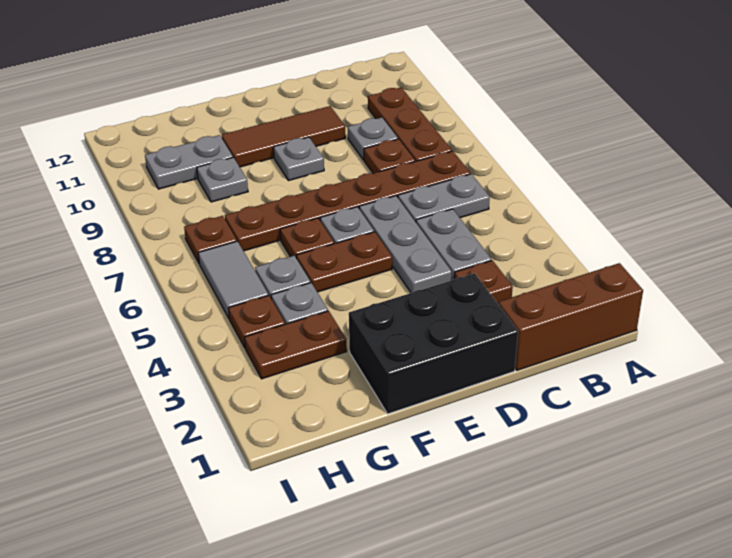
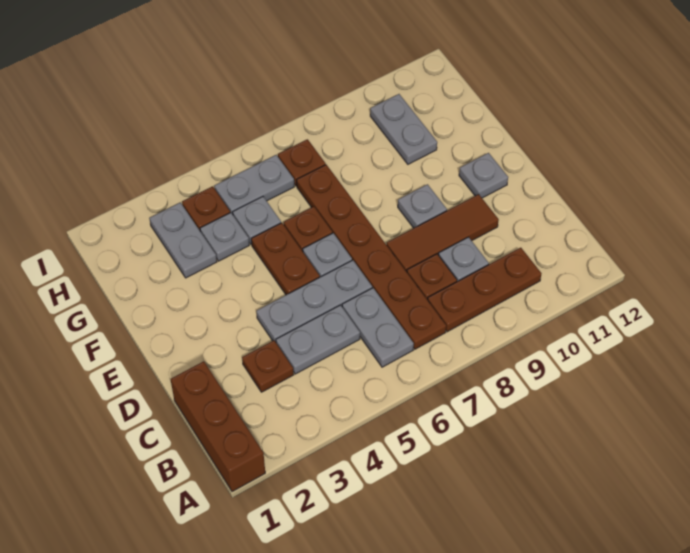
black brick D1:F2 level 1 -> none
brown tile D10:F10 level 1 -> brown tile D8:D10 level 1
brown plate G3:H3 level 1 -> grey plate G3:H3 level 1
grey plate G9 level 1 -> grey plate E11 level 1
grey tile H5:H6 level 1 -> grey plate H5:H6 level 1

